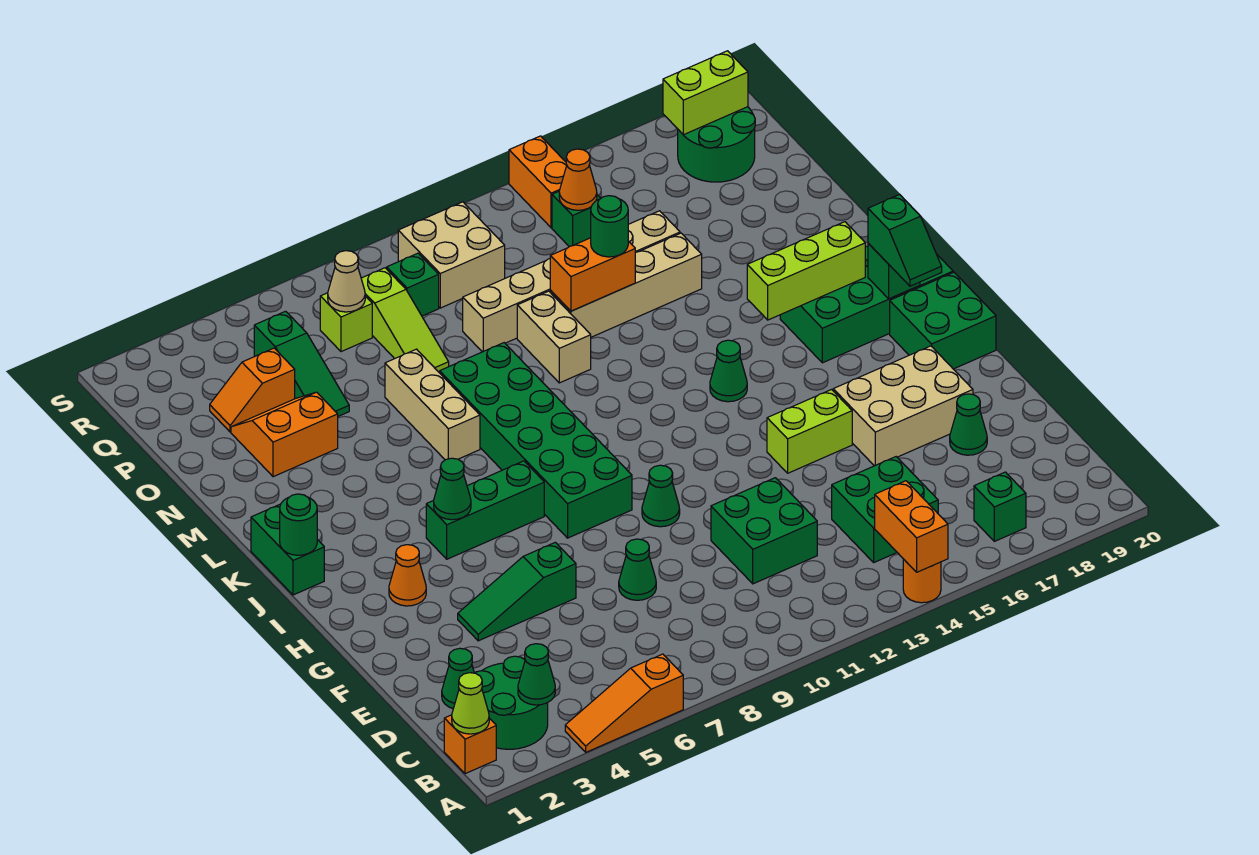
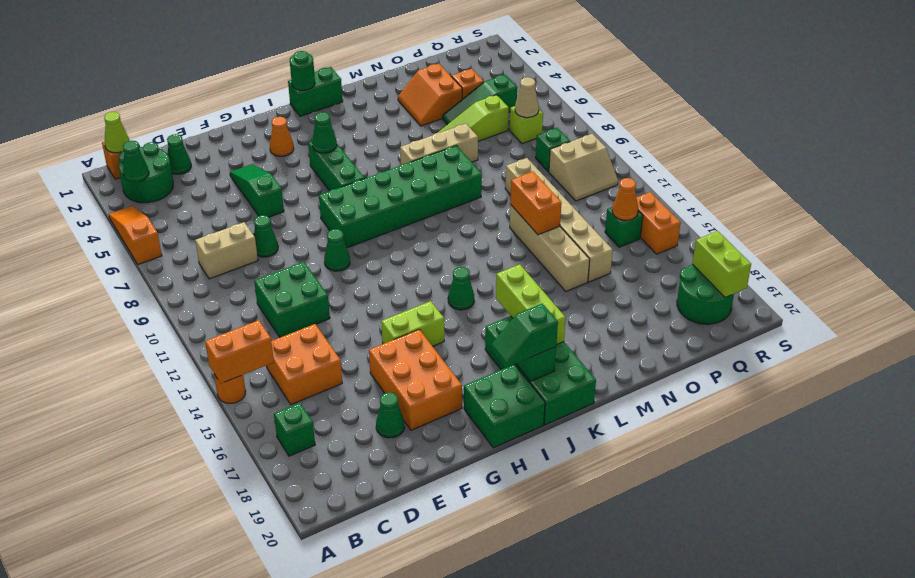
green brick C14:D15 level 1 -> orange brick C14:D15 level 1
tan brick F16:G18 level 1 -> orange brick F16:G18 level 1
lime brick G14:G15 level 1 -> lime brick G15:H15 level 1
tan brick M11:N11 level 1 -> tan brick C8:D8 level 1
orange slope N3:O4 level 1 top N -> orange slope N3:O4 level 1 top O
green round brick N13 level 3 -> none
lime slope O8:Q8 level 1 top Q -> lime slope N6:P6 level 1 top P
tan brick Q10:R11 level 1 -> tan slope Q10:R11 level 1 top 10
orange brick R14:S14 level 1 -> orange brick R14:R15 level 1

